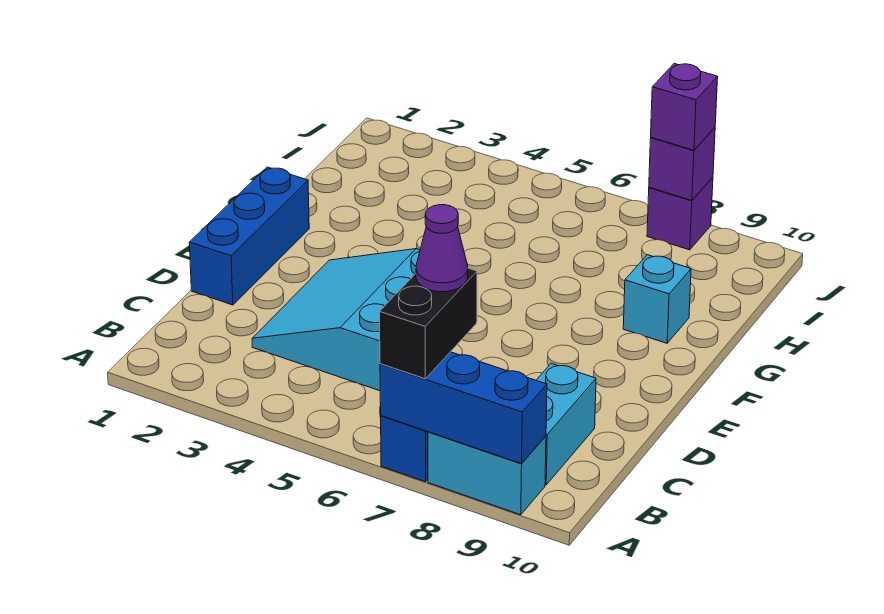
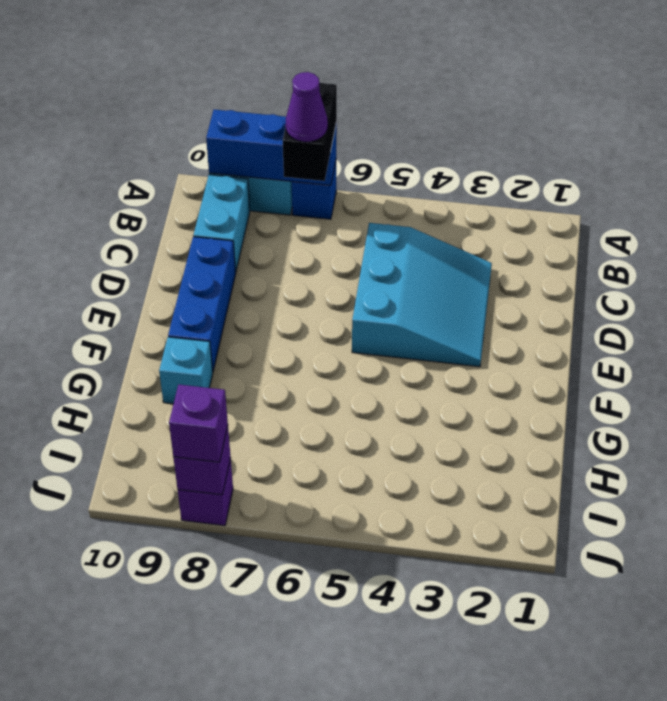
blue brick D1:F1 level 1 -> blue brick D9:F9 level 1

